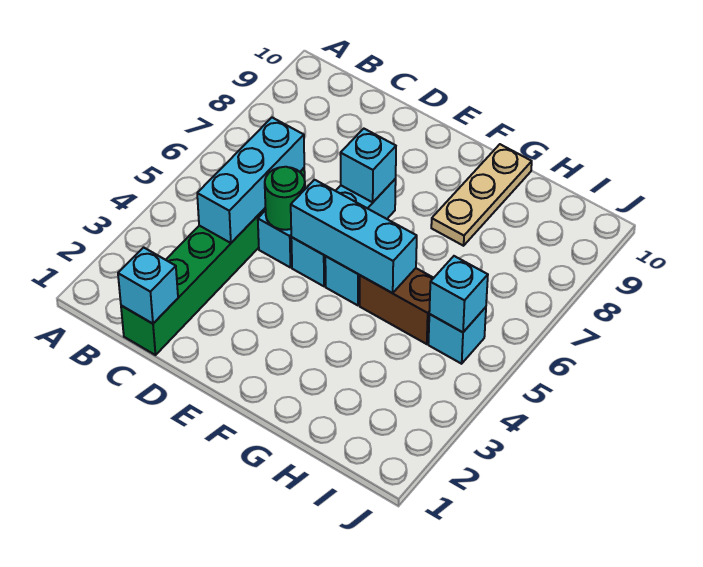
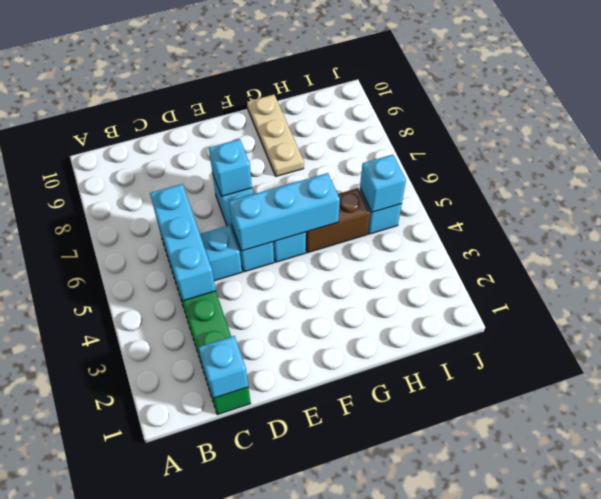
green round brick D5 level 2 -> none

